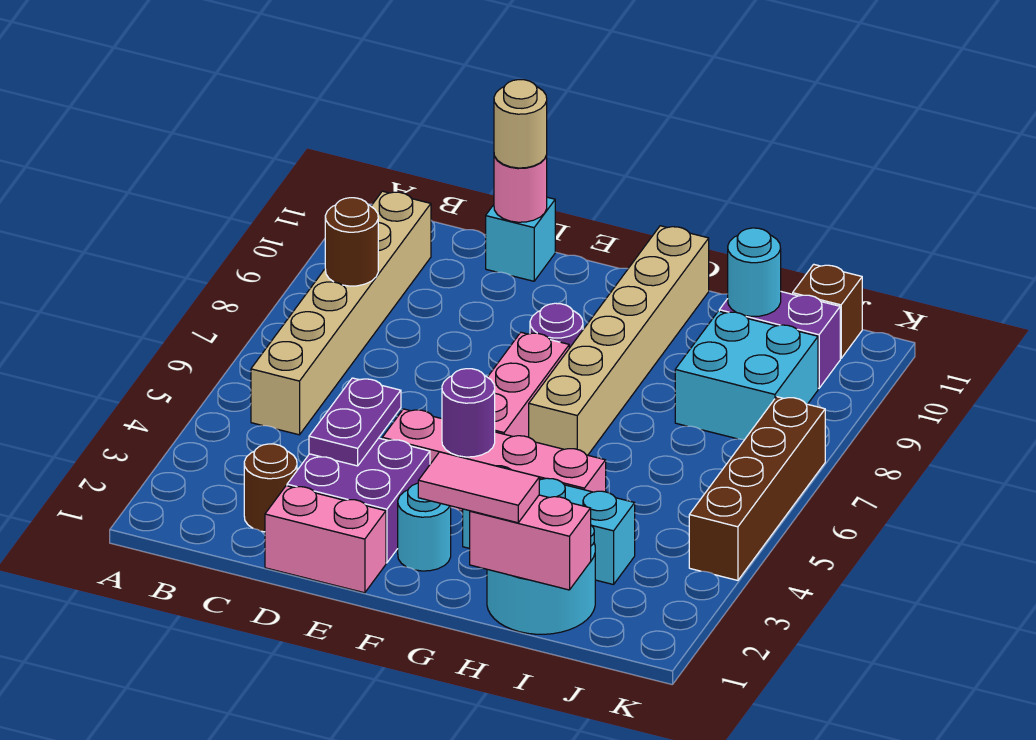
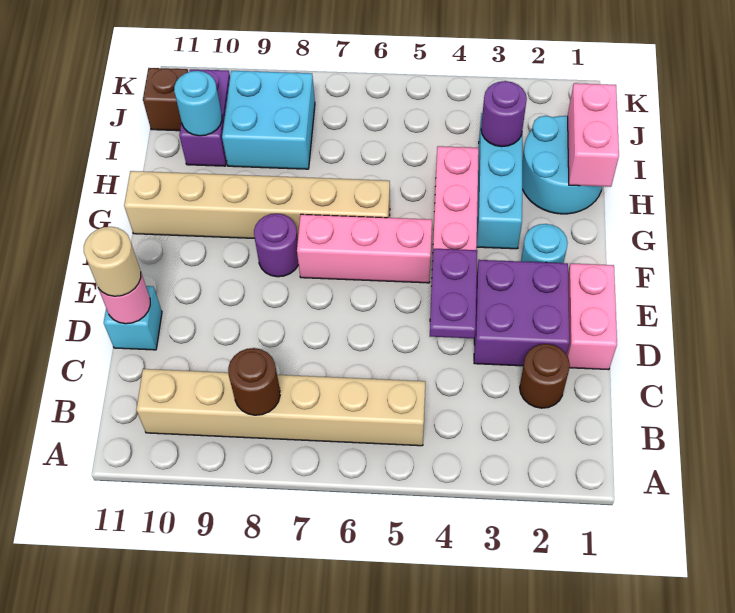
purple plate D3:D4 level 2 -> purple plate D4:E4 level 2
purple round brick F4 level 2 -> purple round brick I3 level 2
pink tile G1:H1 level 3 -> none
brown brick K4:K7 level 1 -> none

